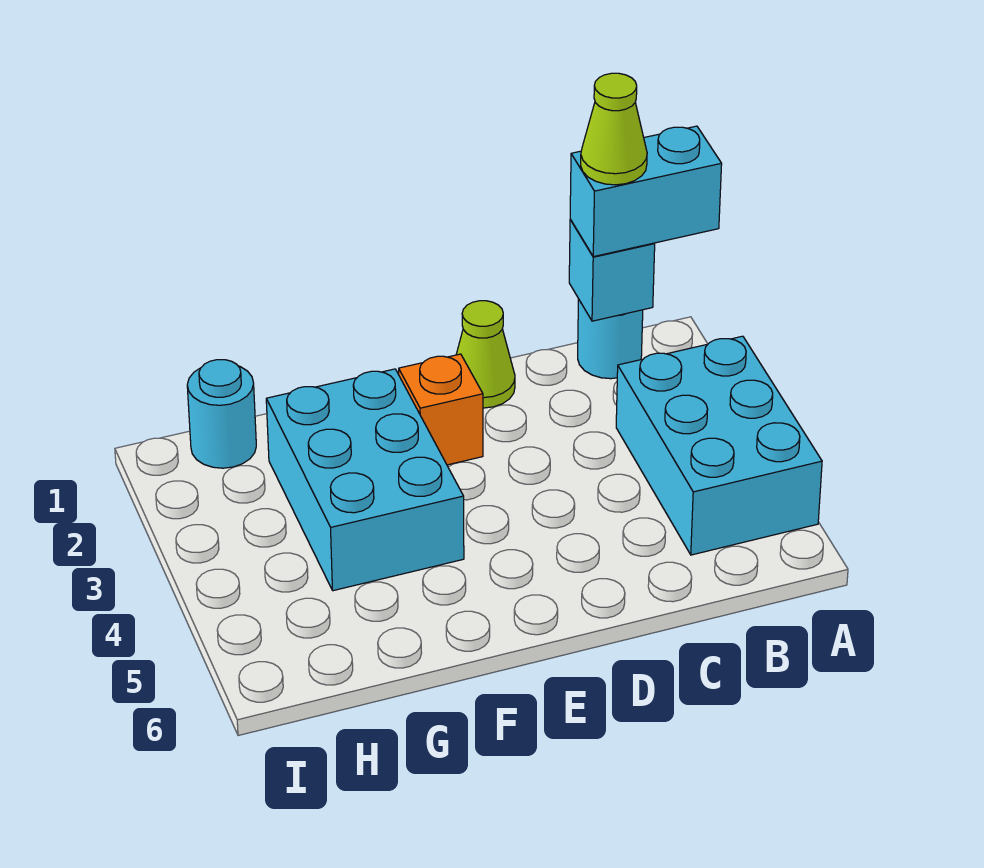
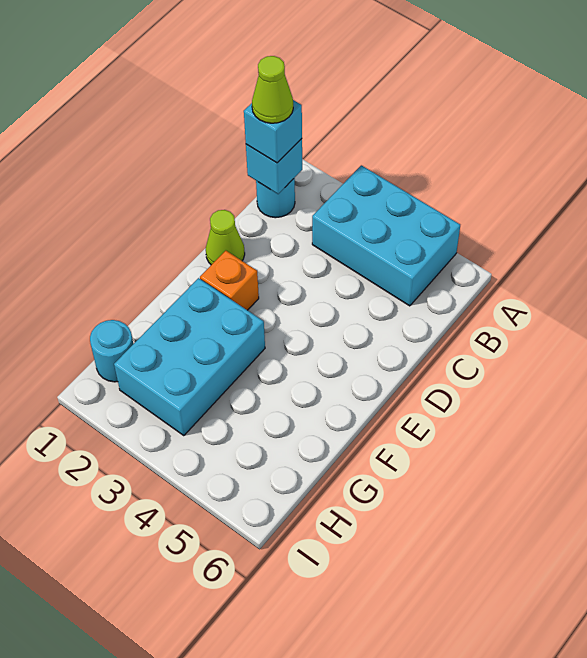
cyan brick A1:B1 level 3 -> cyan brick B1 level 3
cyan brick F2:G4 level 1 -> cyan brick F2:H3 level 1

